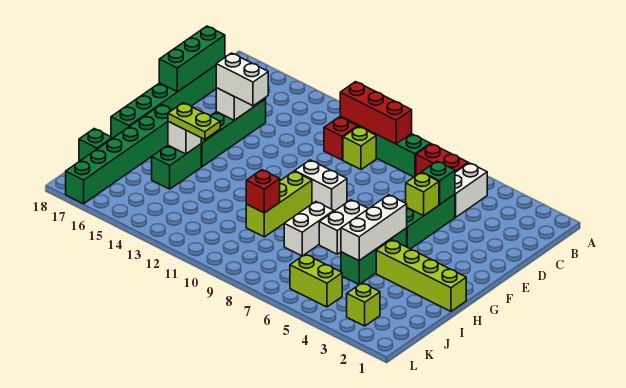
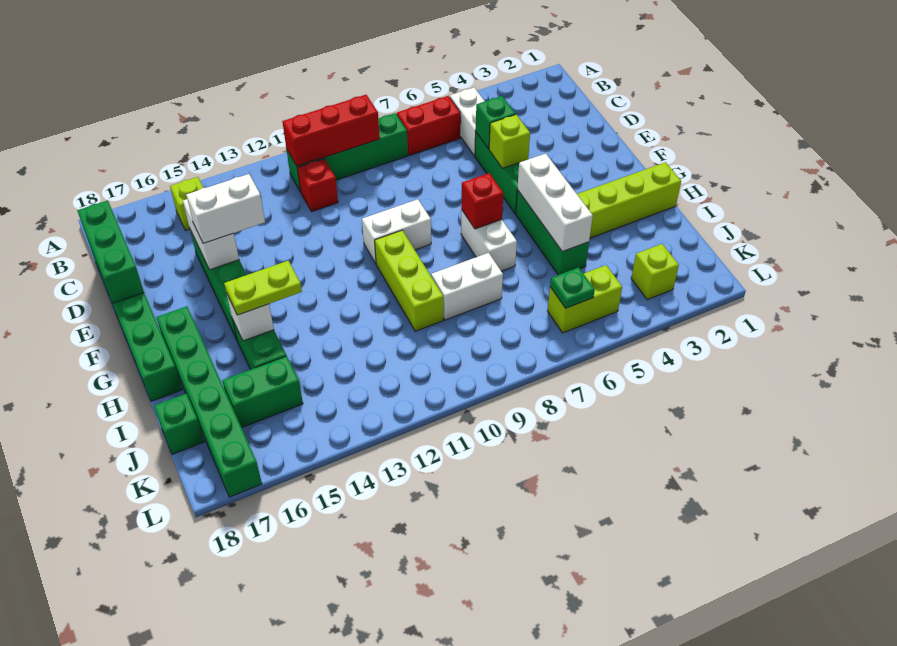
lime brick C10 level 1 -> lime brick B15 level 1
white brick H8:I8 level 1 -> white brick I8:I9 level 1
red brick I10 level 2 -> red brick G7 level 2
none -> green brick J15:J16 level 1
none -> green plate K6 level 2

